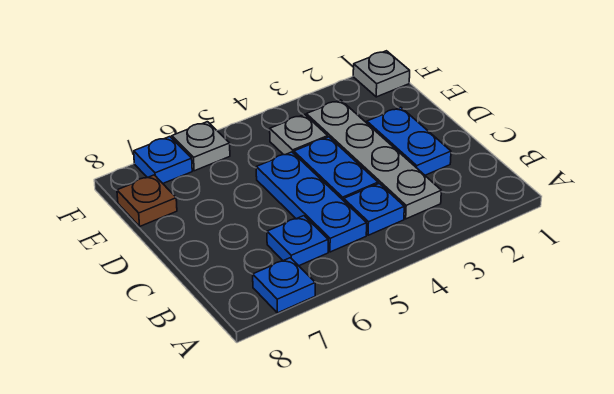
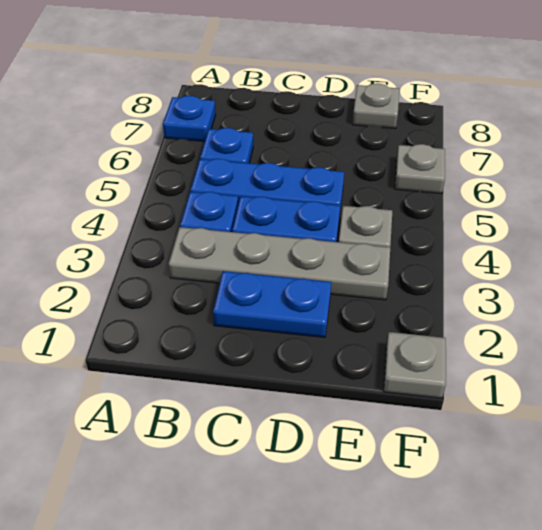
brown plate E8 level 1 -> grey plate E8 level 1
blue plate F7 level 1 -> none

